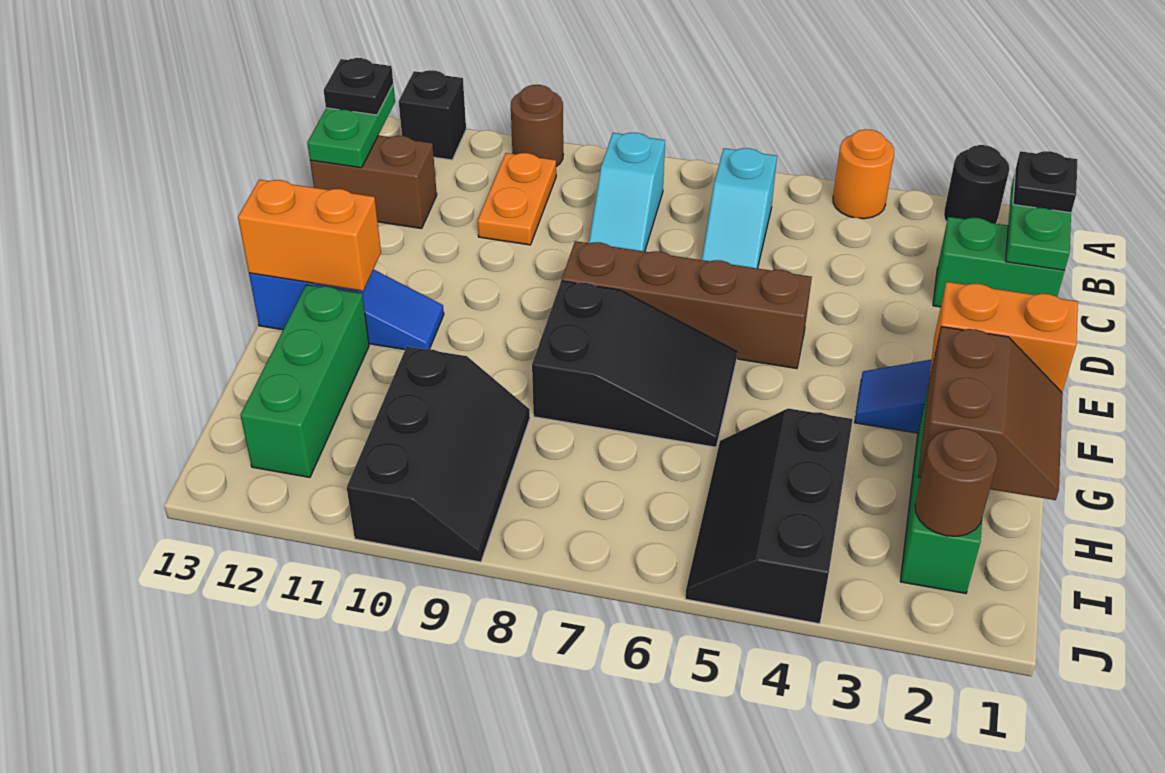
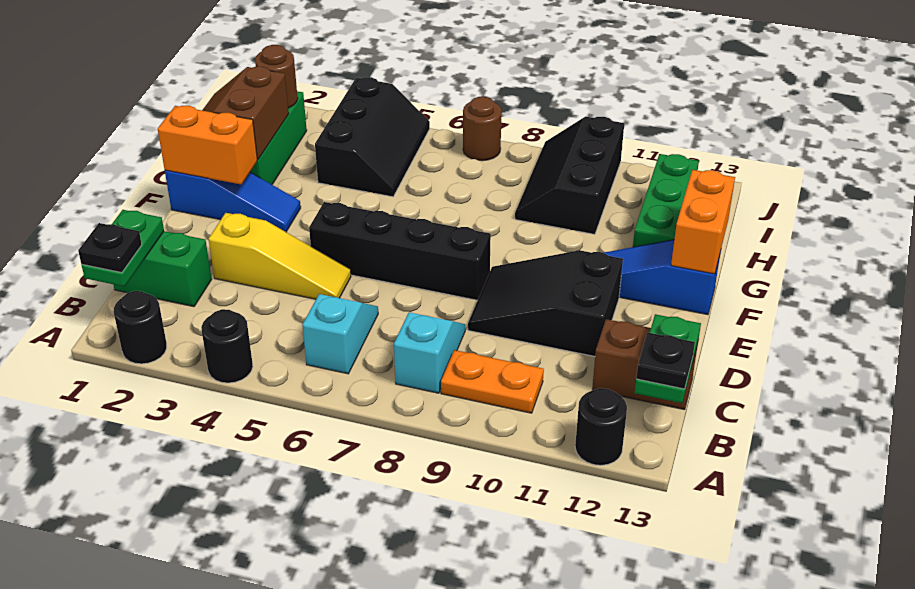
orange round brick A4 level 1 -> black round brick A4 level 1
brown round brick A10 level 1 -> brown round brick J7 level 1
black brick A12 level 1 -> black round brick A12 level 1
orange plate B10:C10 level 1 -> orange plate B9:B10 level 1
none -> yellow slope D3:D5 level 1 top 3
brown brick E5:E8 level 1 -> black brick E5:E8 level 1
black slope F6:G8 level 1 top 8 -> black slope D9:E11 level 1 top 11
orange brick F12:F13 level 2 -> orange brick F13:G13 level 2

